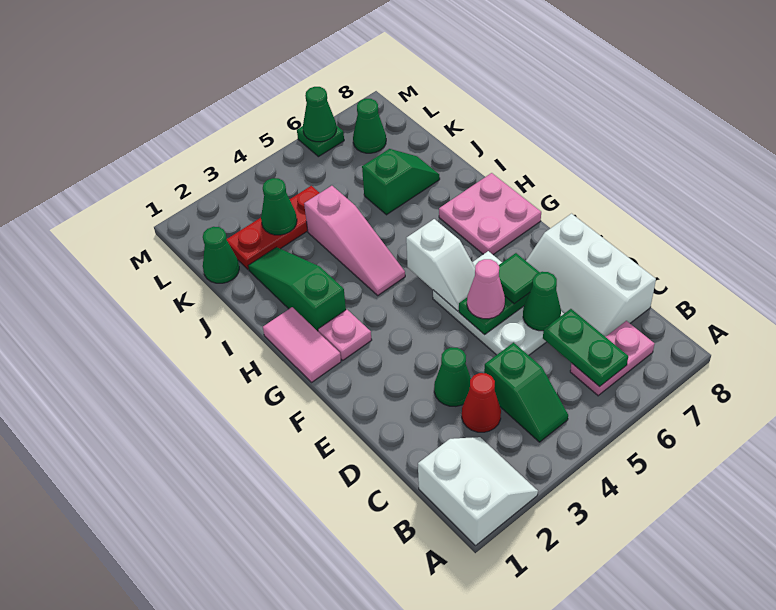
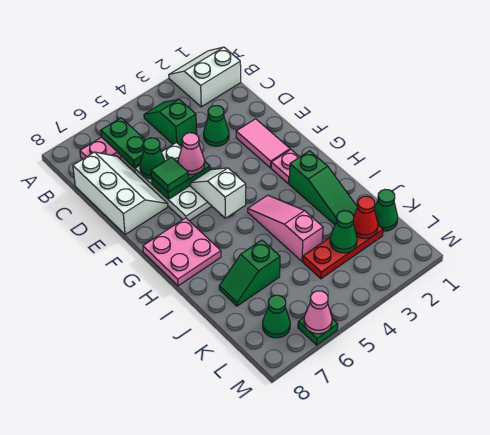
white slope A1:B2 level 1 top 1 -> white slope A1:B2 level 1 top B
red cone C3 level 1 -> red cone K2 level 2
pink tile G1:H1 level 1 -> pink tile E2:F2 level 1
green cone M6 level 2 -> pink cone M6 level 2

